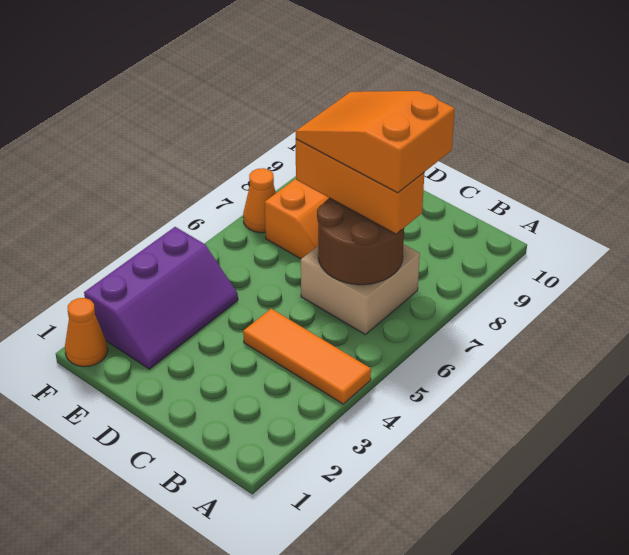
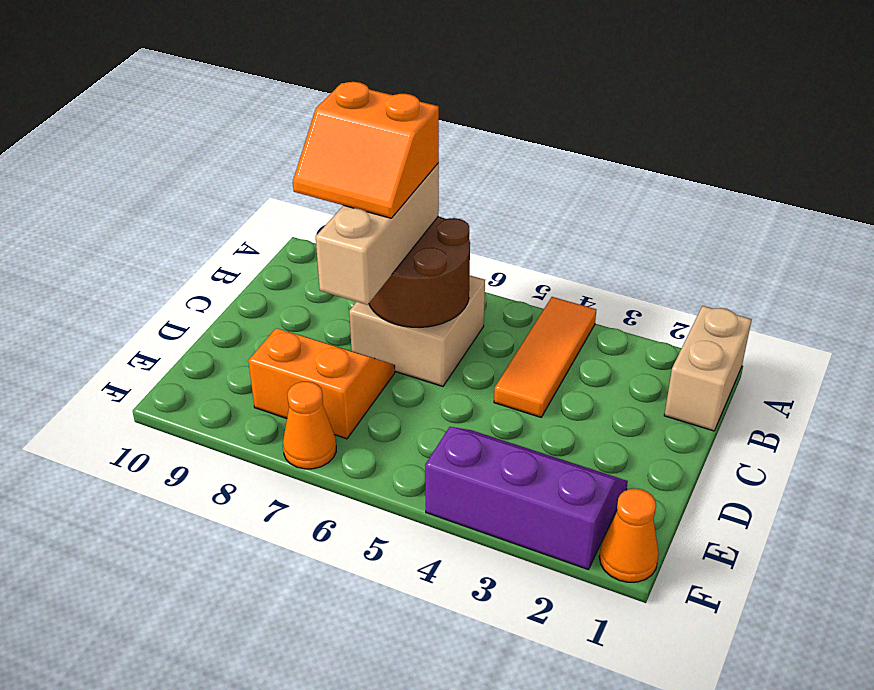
none -> tan brick A1:B1 level 1
orange brick B7:D7 level 3 -> tan brick B7:D7 level 3
orange slope B7:D8 level 4 top B -> orange slope B7:C8 level 4 top B

